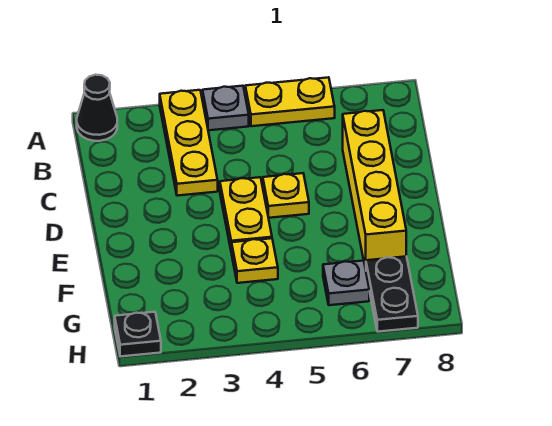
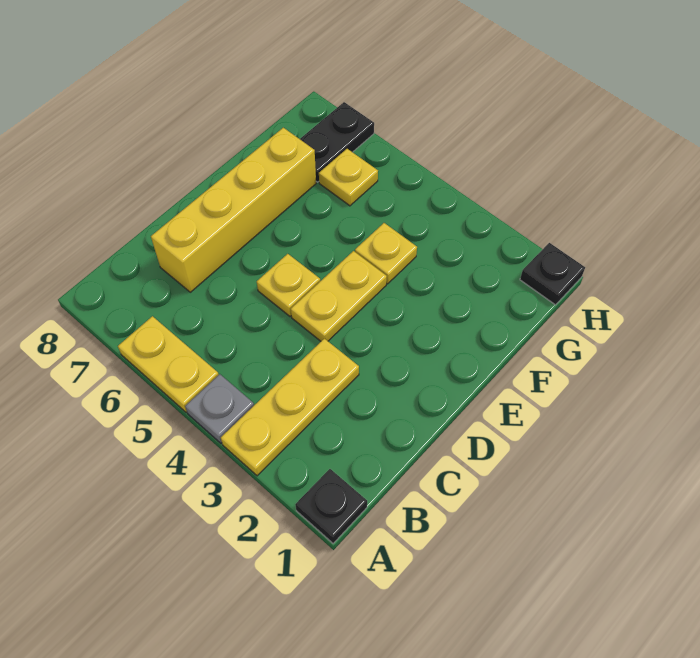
black cone A1 level 1 -> black plate A1 level 1
grey plate G6 level 1 -> yellow plate G6 level 1

